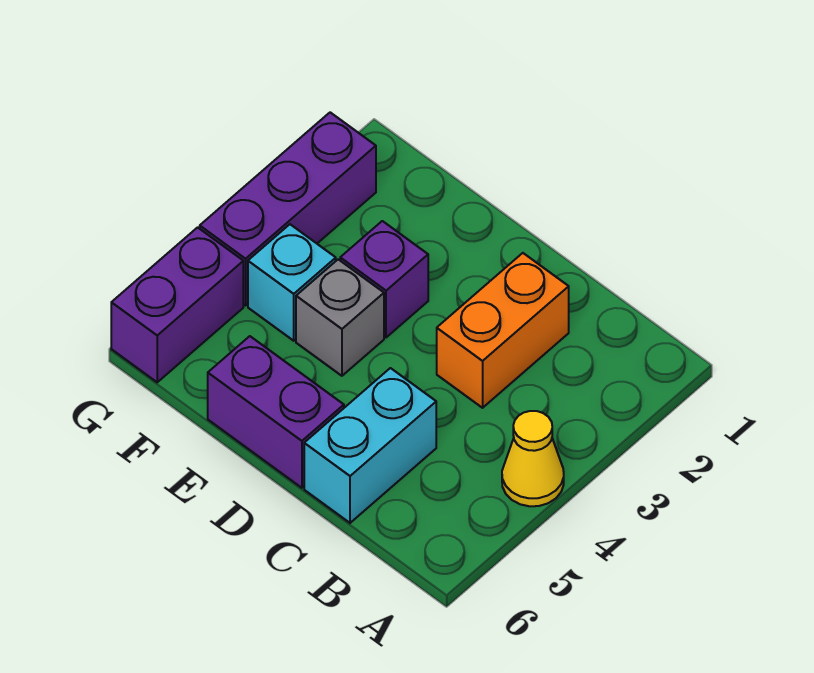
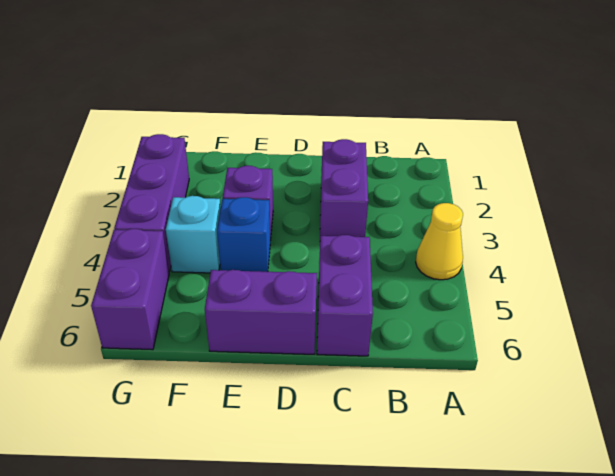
orange brick C2:C3 level 1 -> purple brick C2:C3 level 1
cyan brick C5:C6 level 1 -> purple brick C5:C6 level 1
grey brick E4 level 1 -> blue brick E4 level 1

